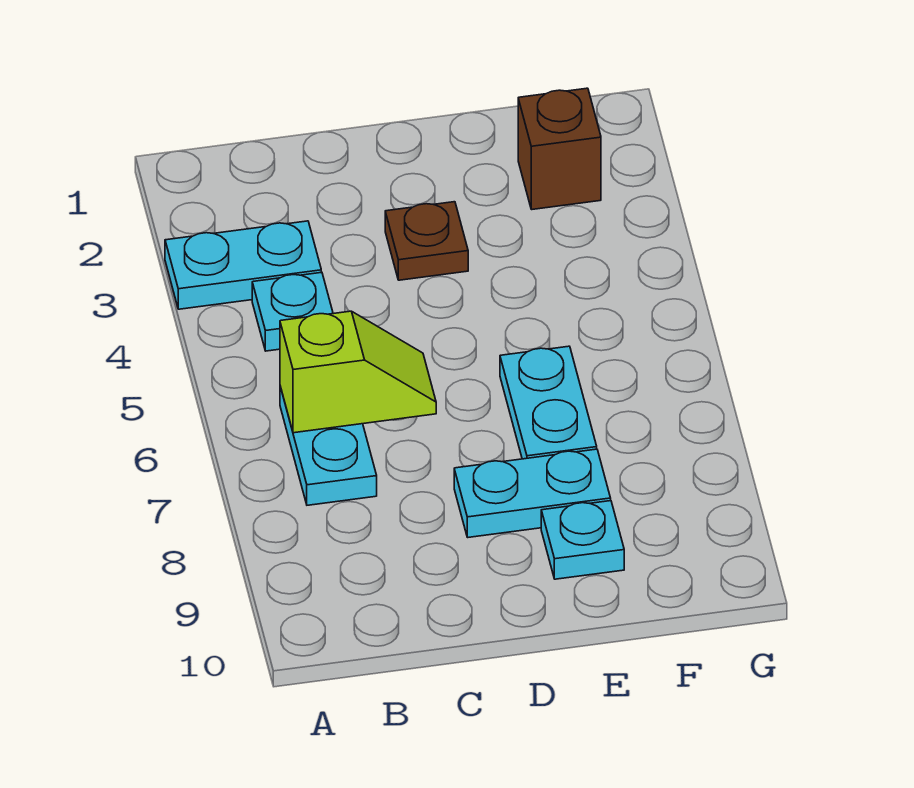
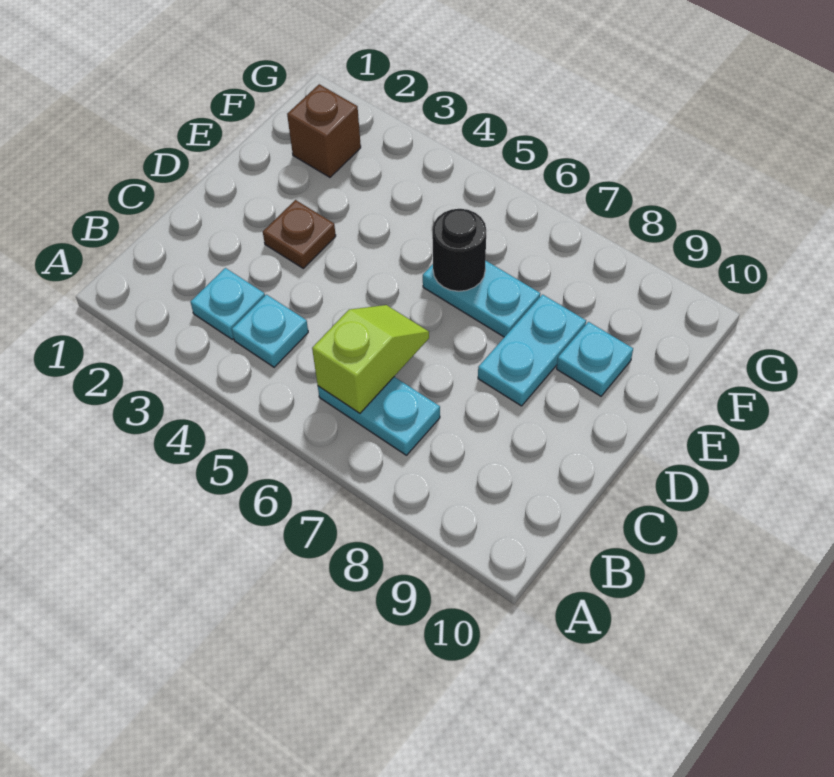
cyan plate A3:B3 level 1 -> cyan plate B3 level 1
none -> black round brick E6 level 2

